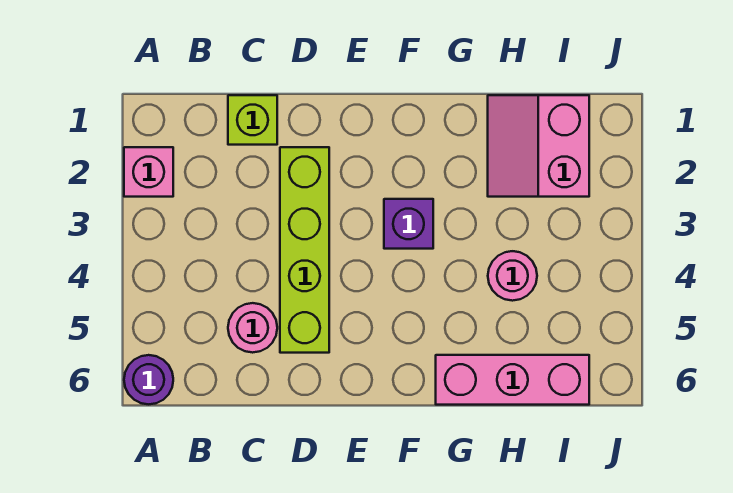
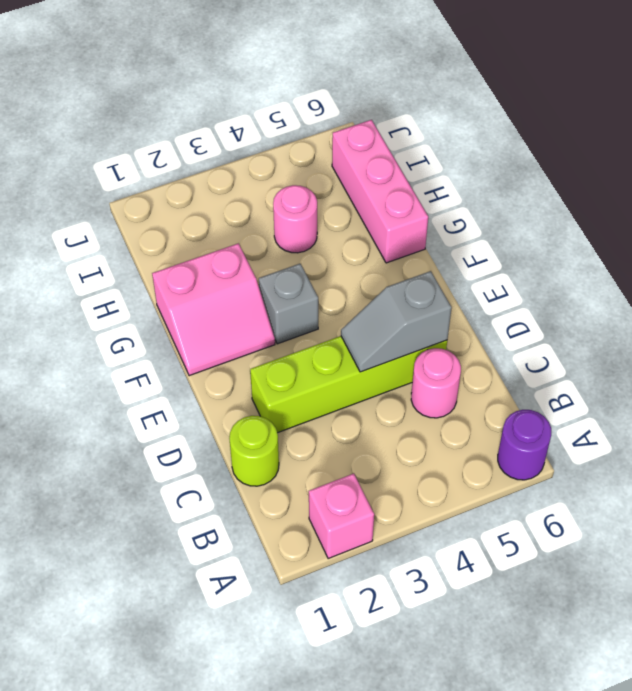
lime brick C1 level 1 -> lime round brick C1 level 1
none -> grey slope D4:D5 level 2 top 5
purple brick F3 level 1 -> grey brick F3 level 1
pink slope H1:I2 level 1 top I -> pink slope F1:G2 level 1 top G

